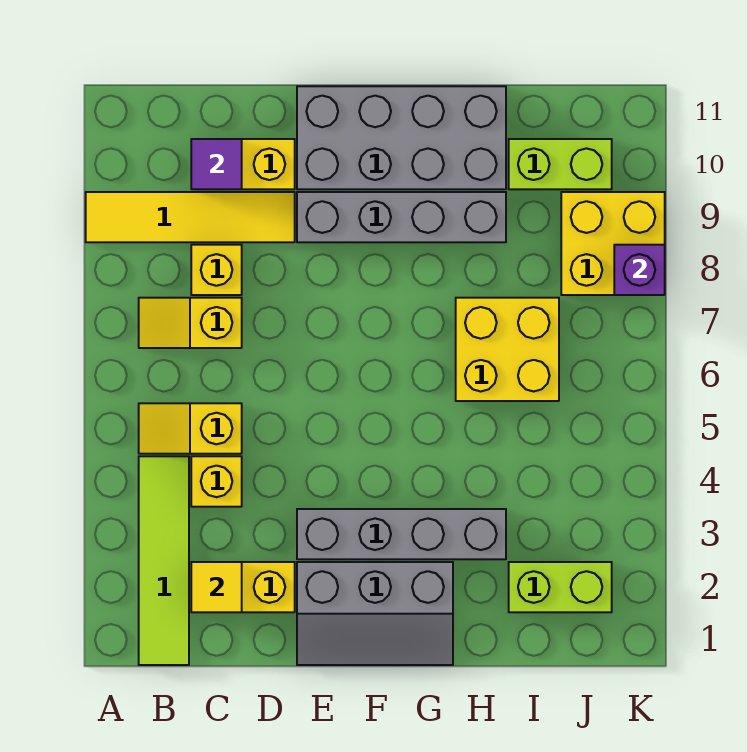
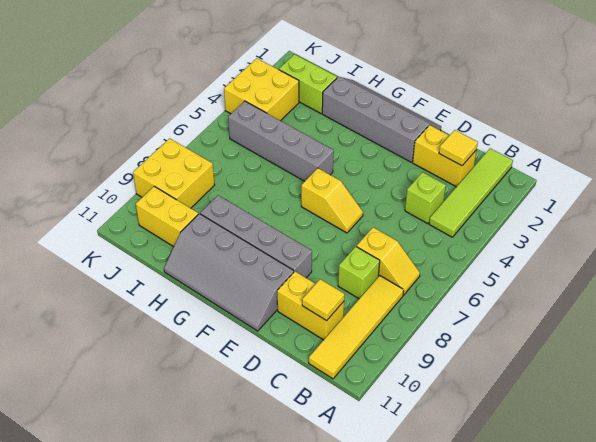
yellow tile A9:D9 level 1 -> yellow tile B8:B11 level 1
yellow slope B5:C5 level 1 top C -> yellow slope E6:F6 level 1 top F
yellow brick C4 level 1 -> lime brick C4 level 1
yellow brick C8 level 1 -> lime brick C8 level 1
purple tile C10 level 2 -> yellow tile C10 level 2
grey slope E1:G2 level 1 top 2 -> grey slope E1:H2 level 1 top 2
grey brick E3:H3 level 1 -> grey brick G5:J5 level 1
grey brick E10:H11 level 1 -> grey slope E10:H11 level 1 top 10
yellow brick H6:I7 level 1 -> yellow brick J3:K4 level 1
lime brick I10:J10 level 1 -> yellow brick I10:J10 level 1
purple brick K8 level 2 -> none

